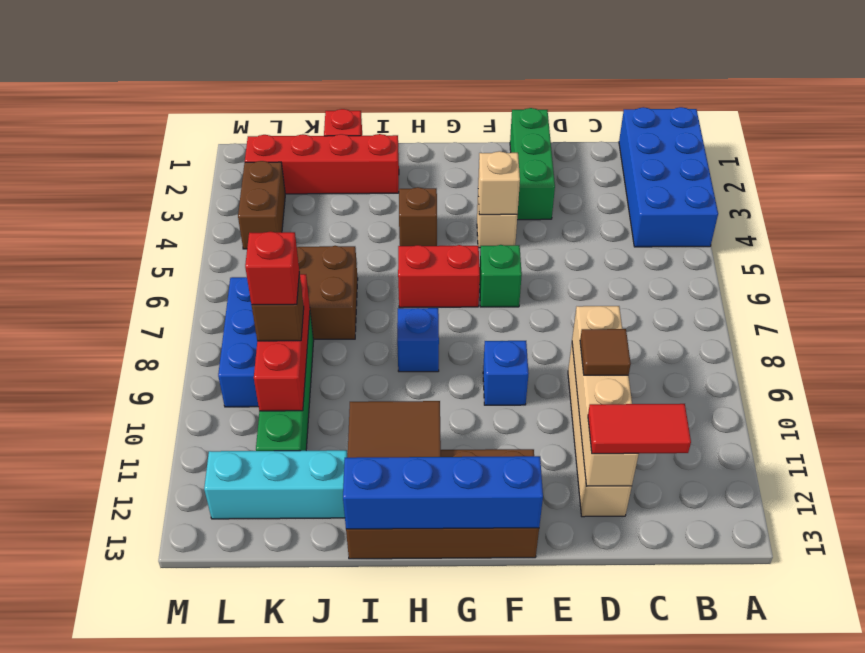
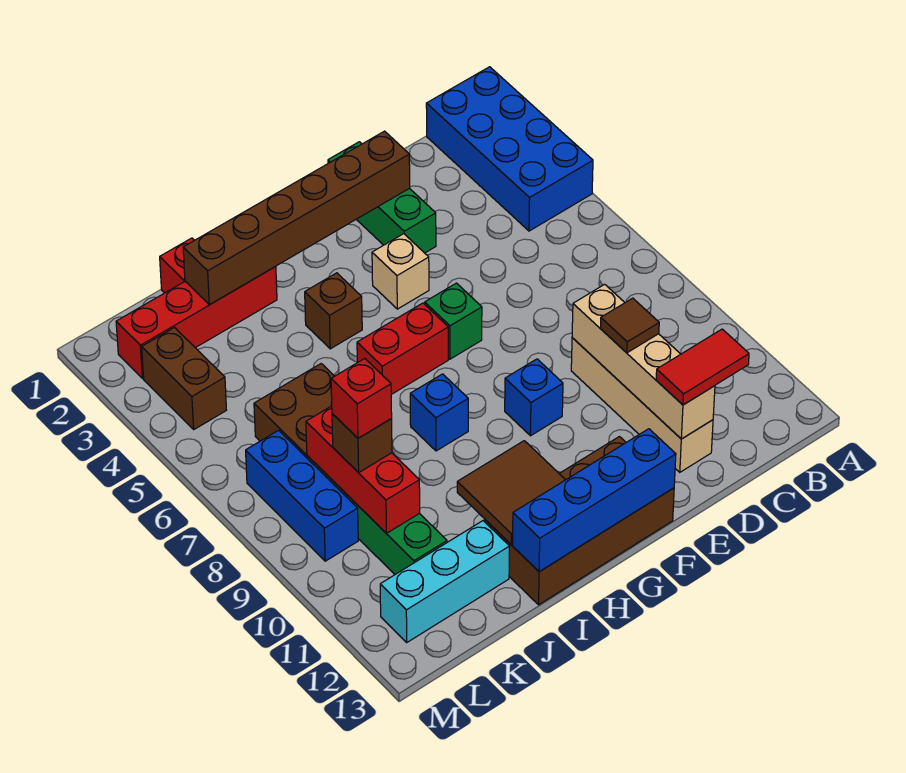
none -> brown brick E2:J2 level 2
tan brick F4 level 2 -> none

